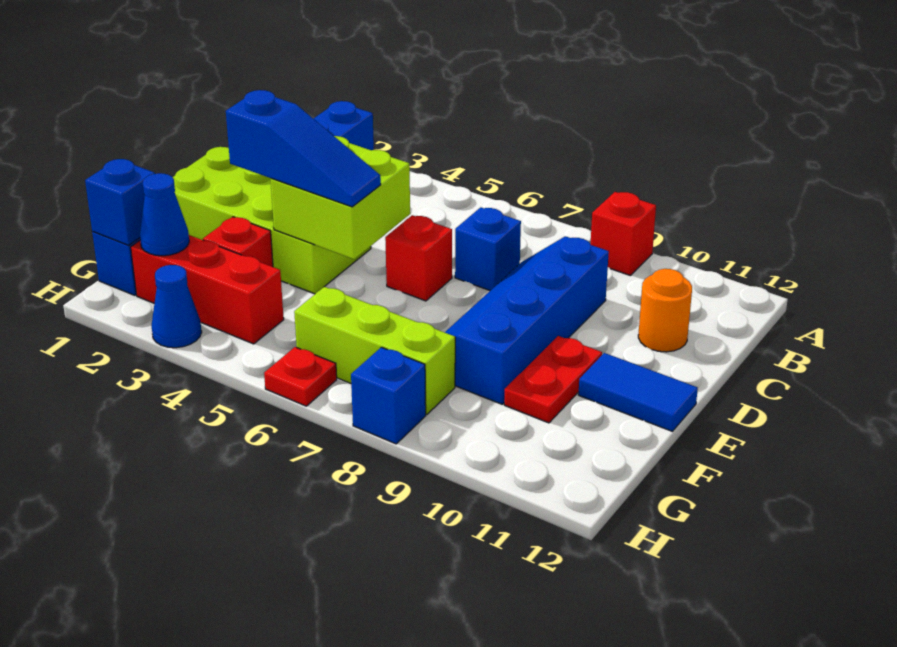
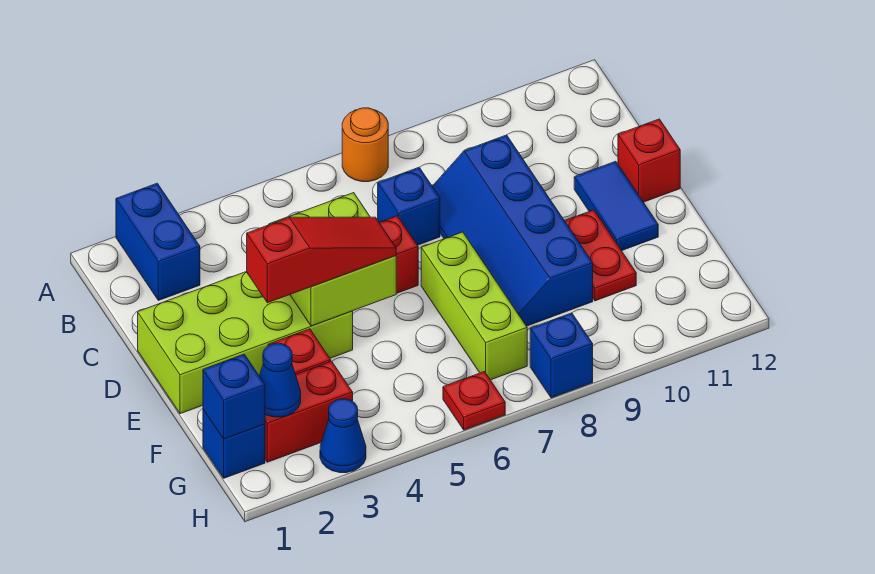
red brick A9 level 1 -> red brick D12 level 1
orange round brick C11 level 1 -> orange round brick A7 level 1
blue slope E3:E5 level 3 top 3 -> red slope E3:E5 level 3 top 3
blue tile E11:E12 level 1 -> blue tile D11:E11 level 1
red brick G2:G4 level 1 -> red brick G2:G3 level 1
lime brick G6:G8 level 1 -> lime brick E7:G7 level 1

